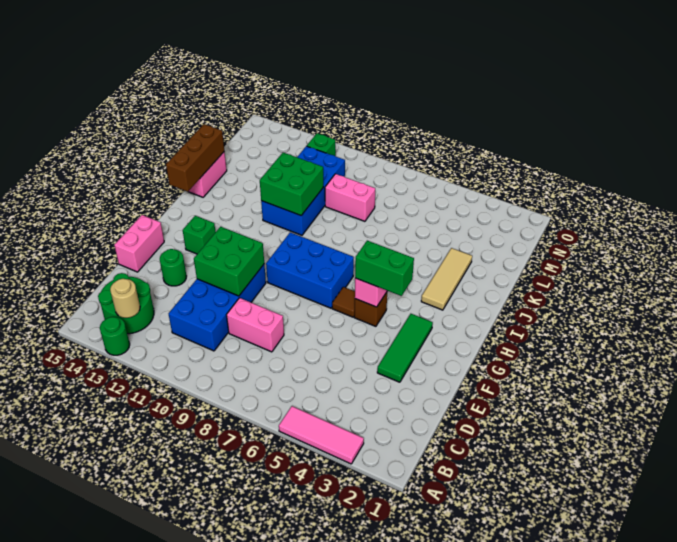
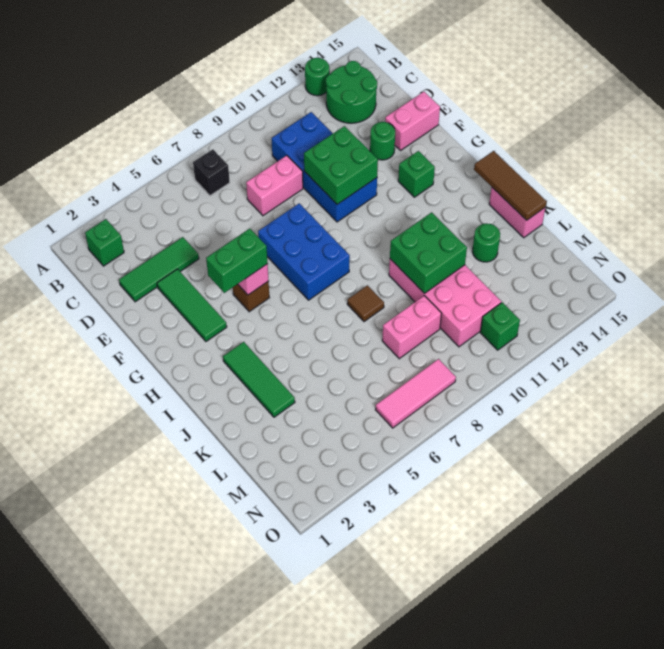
pink tile A3:A5 level 1 -> pink tile N6:N8 level 1
none -> green brick B2 level 1
none -> black brick B7 level 1
tan round brick B13 level 2 -> none
none -> green tile D2:D4 level 1
pink brick E15:F15 level 1 -> pink brick E14:E15 level 1
brown tile G6 level 1 -> brown tile J8 level 1
blue brick G7:H9 level 1 -> blue brick F7:H8 level 1
tan tile I3:K3 level 1 -> green tile I3:K3 level 1
brown brick I15:K15 level 2 -> brown tile I15:K15 level 2
blue brick J10:M11 level 1 -> pink brick J10:M11 level 1
none -> green round brick K13 level 1

